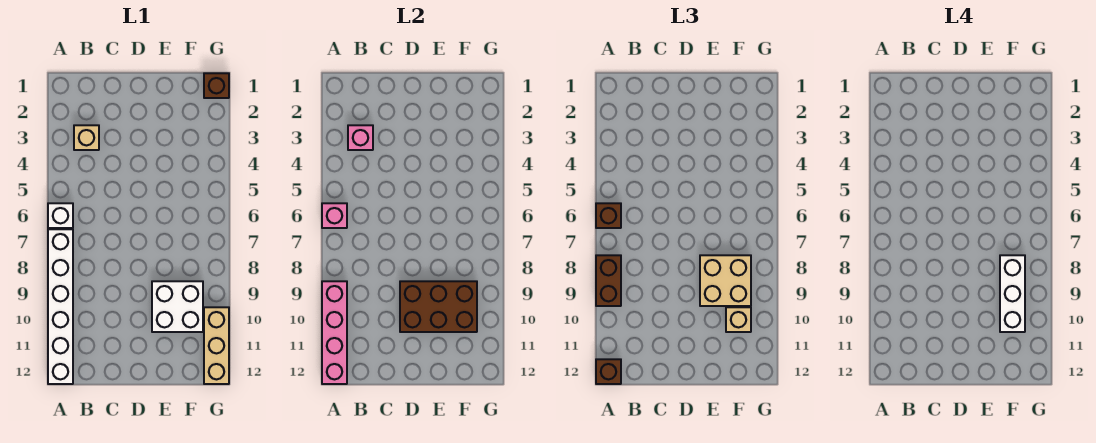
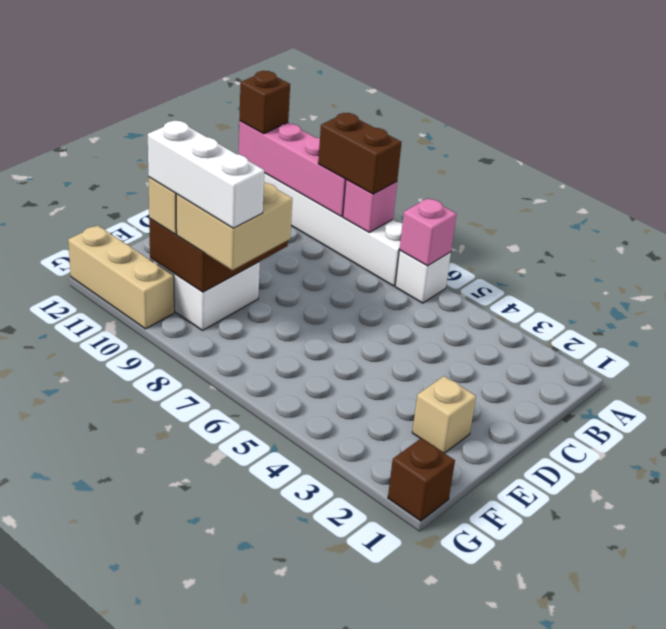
brown brick A6 level 3 -> none
tan brick B3 level 1 -> tan brick E2 level 1
pink brick B3 level 2 -> pink brick A8 level 2

